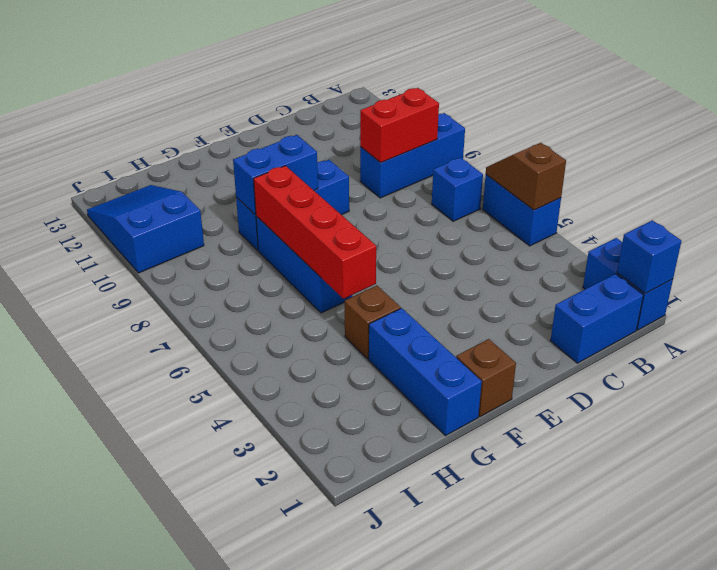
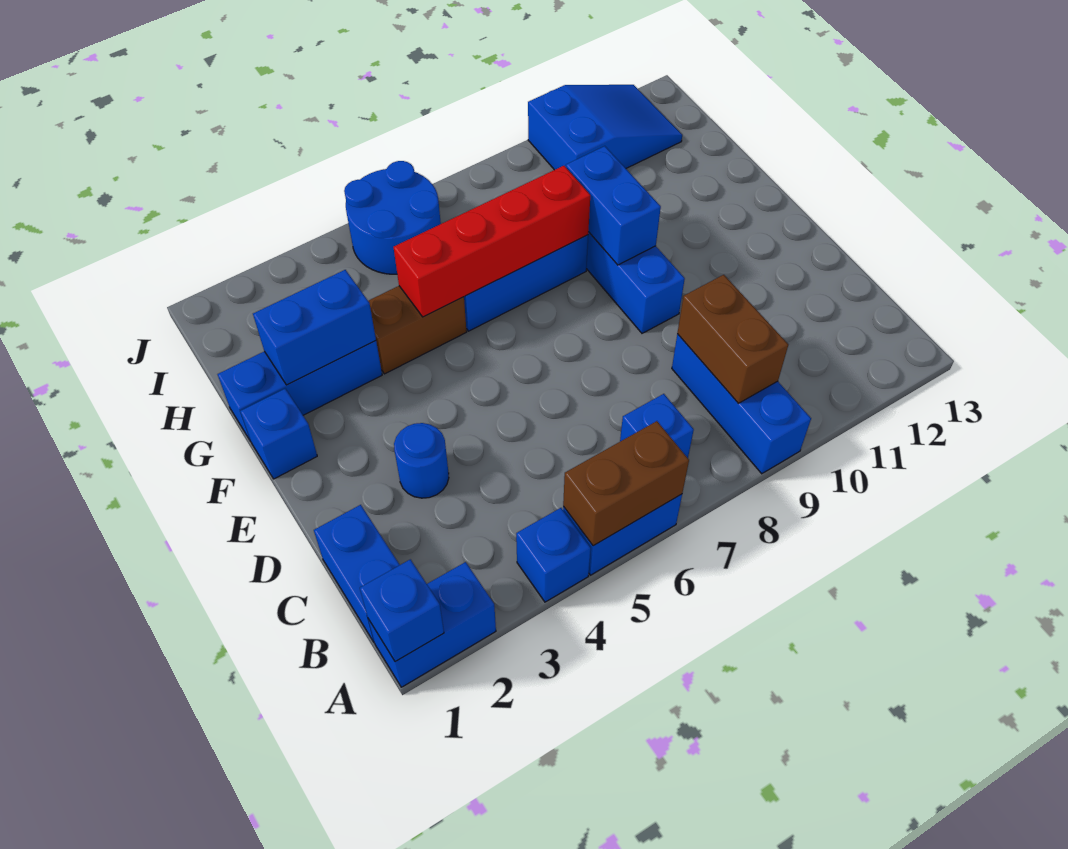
none -> blue brick A4 level 1
brown slope A5:A6 level 2 top 5 -> brown brick A5:A6 level 2
red brick B9:C9 level 2 -> brown brick B9:C9 level 2
none -> blue round brick D3 level 1
brown brick F1 level 1 -> blue brick F1 level 1
none -> blue brick G2:G3 level 2
brown brick G4 level 1 -> brown brick G4:G5 level 1
none -> blue round brick I5:J6 level 1

